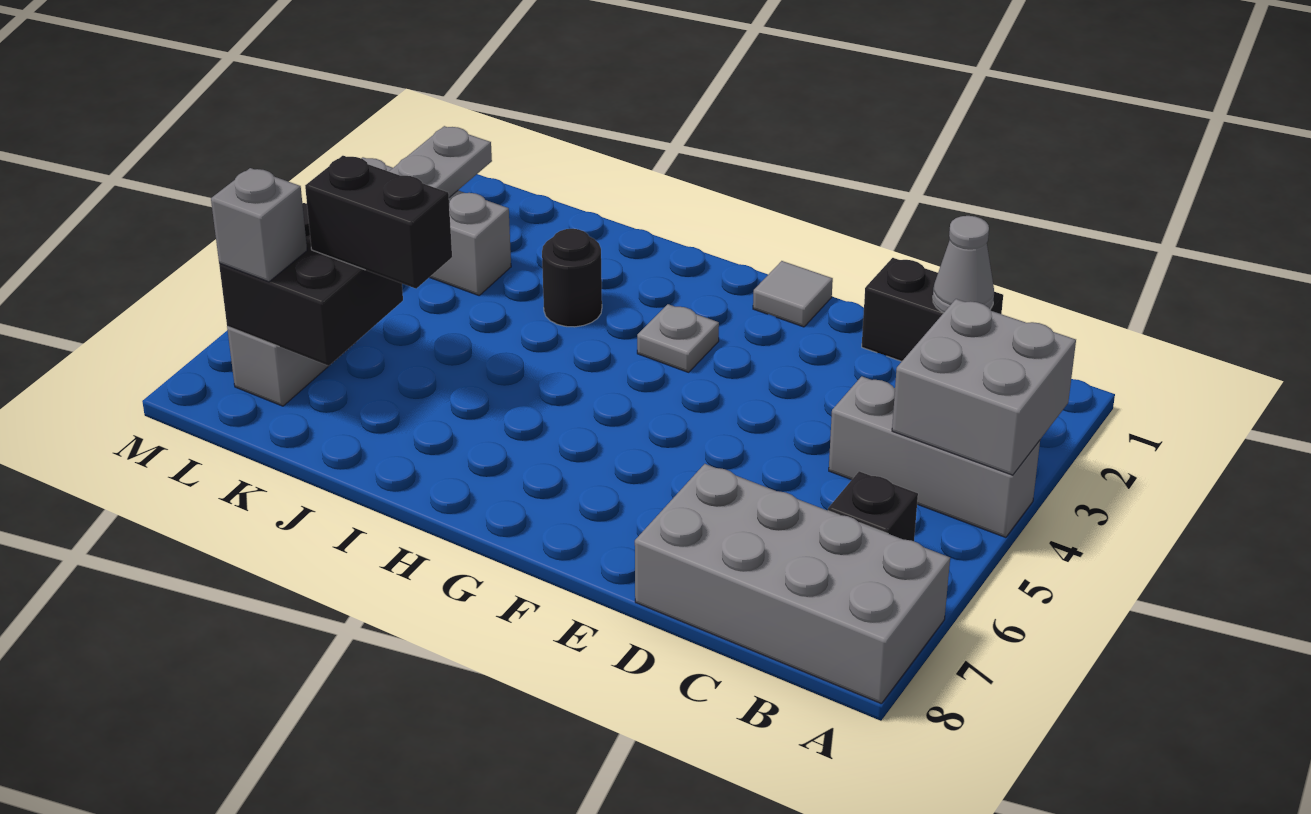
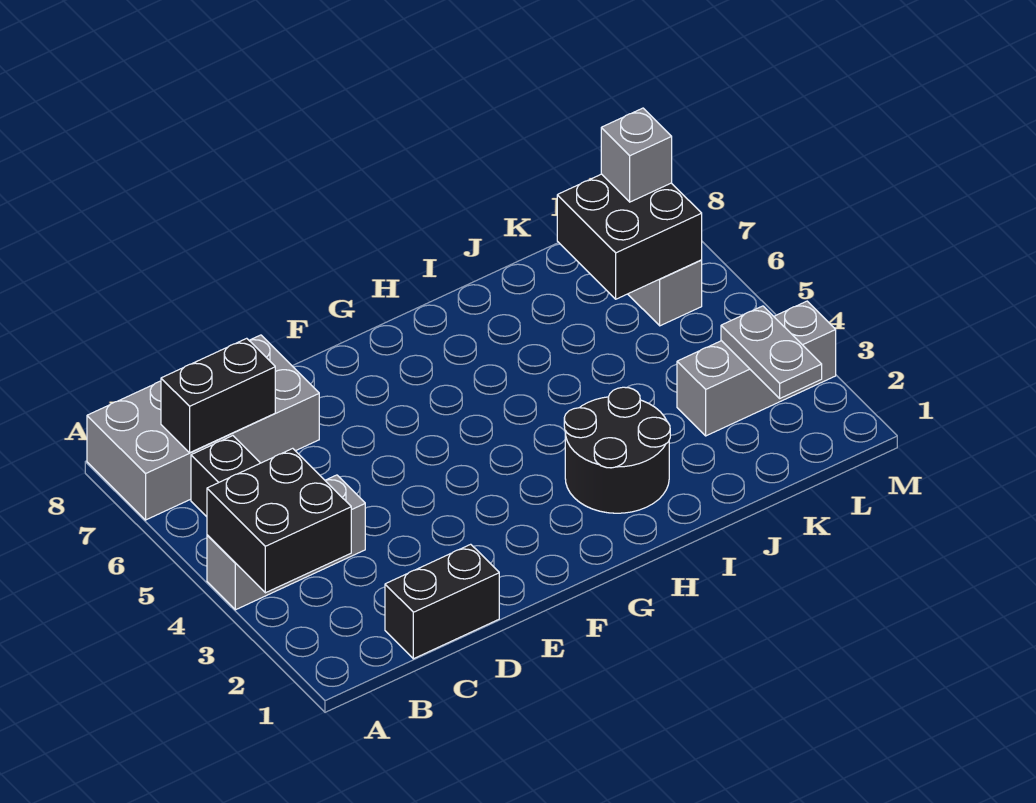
grey brick A3:B4 level 2 -> black brick A3:B4 level 2
grey cone C1 level 2 -> none
grey tile F1 level 1 -> none
grey plate G3 level 1 -> none
black round brick I3 level 1 -> black round brick H2:I3 level 1
black brick J6:K6 level 3 -> black brick B7:C7 level 2

